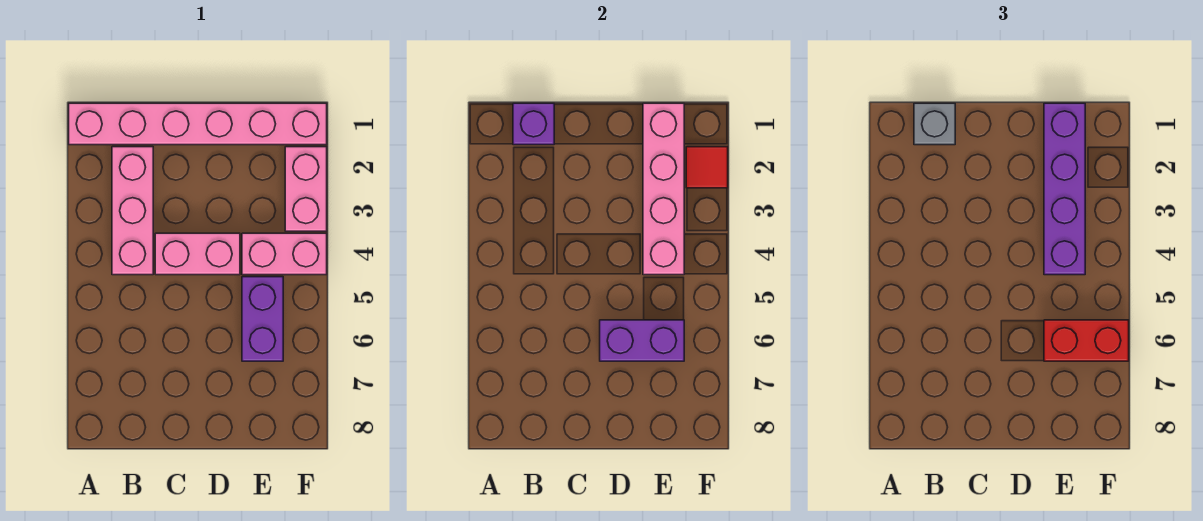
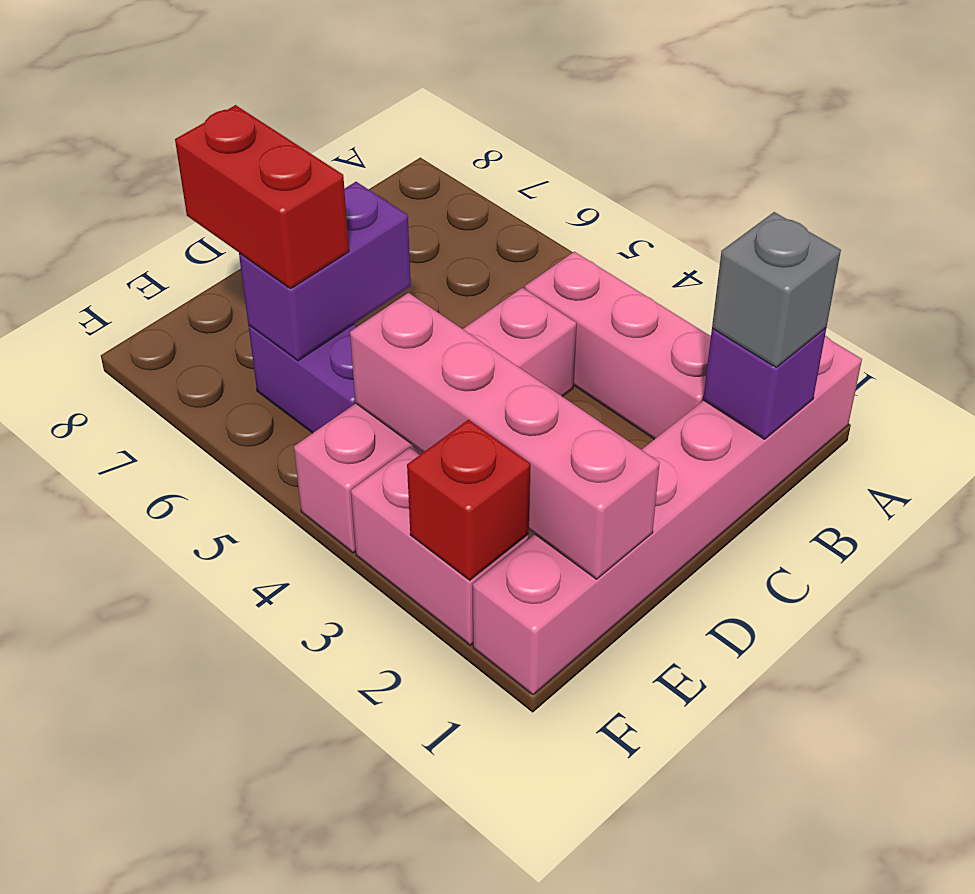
purple brick E1:E4 level 3 -> none
red brick E6:F6 level 3 -> red brick E6:E7 level 3
red tile F2 level 2 -> red brick F2 level 2

